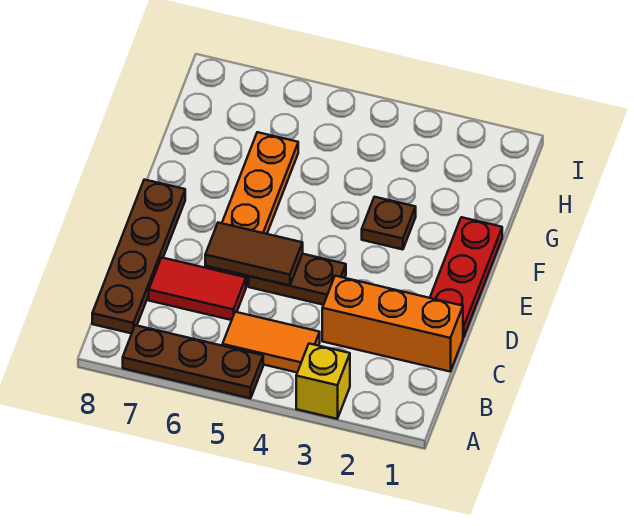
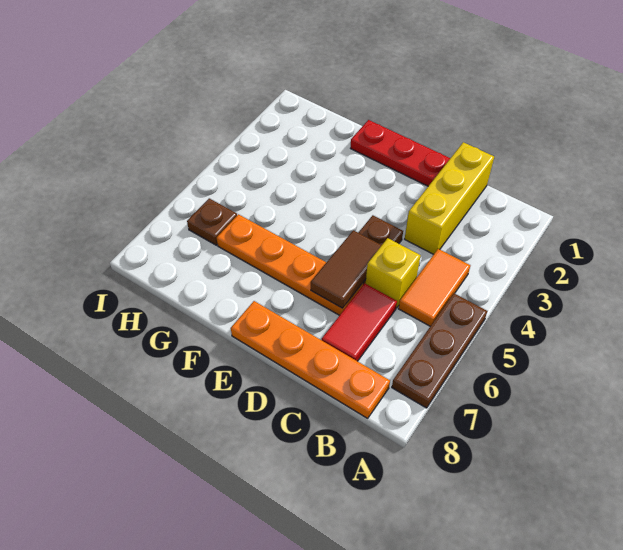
yellow brick A3 level 1 -> yellow brick C5 level 1
brown plate B8:E8 level 1 -> orange plate B8:E8 level 1
orange brick C1:C3 level 1 -> yellow brick C1:C3 level 1
brown plate F3 level 1 -> brown plate H6 level 1

